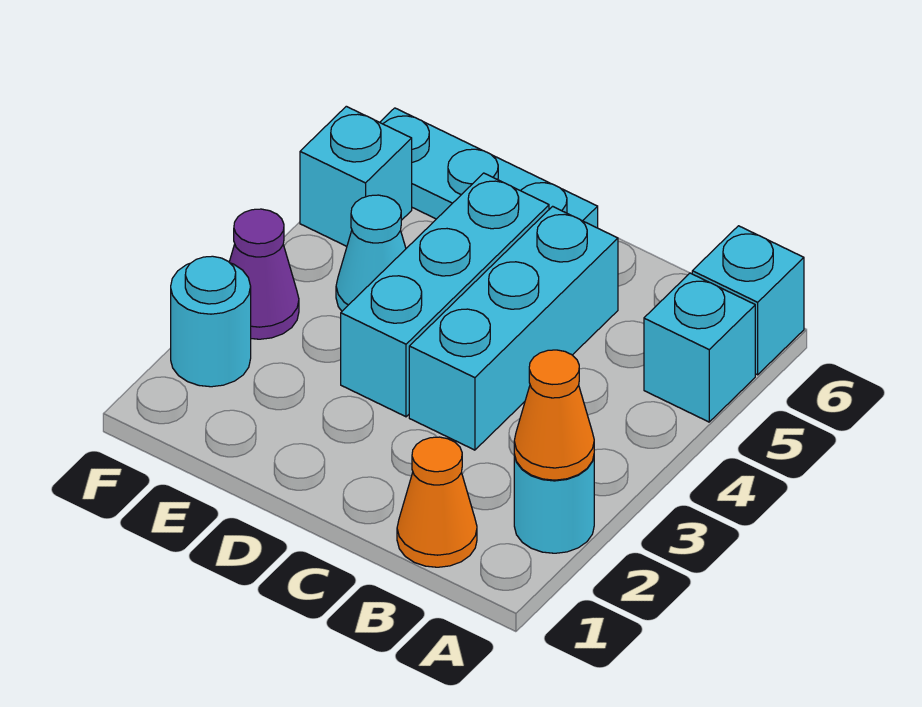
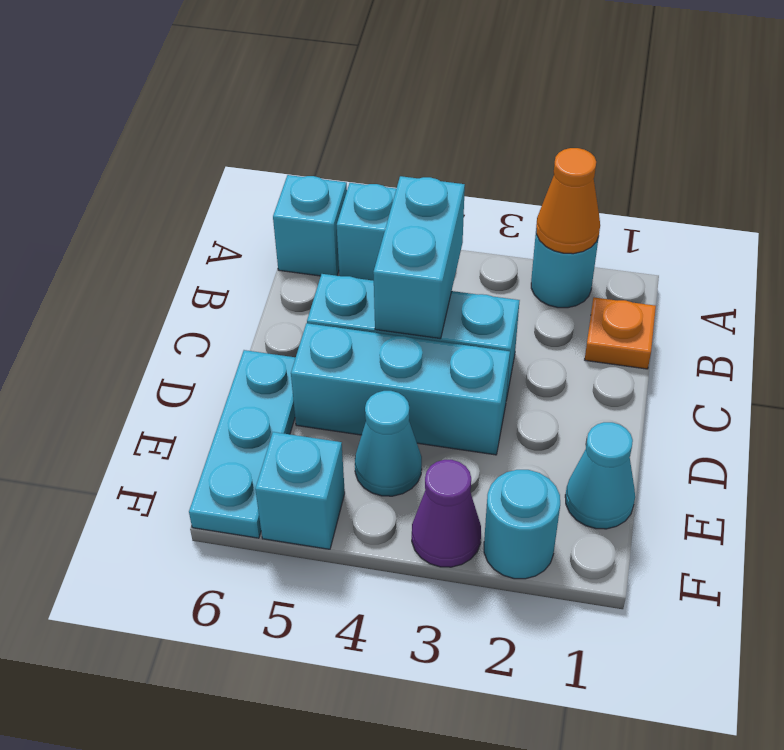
orange cone B1 level 1 -> orange plate B1 level 1
none -> cyan brick B4:C4 level 2
none -> cyan cone E1 level 1

